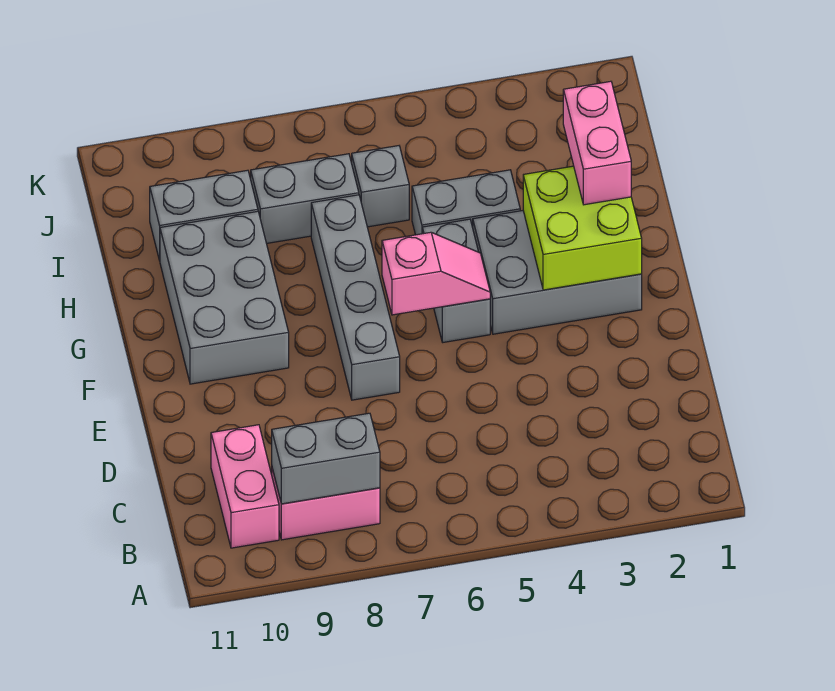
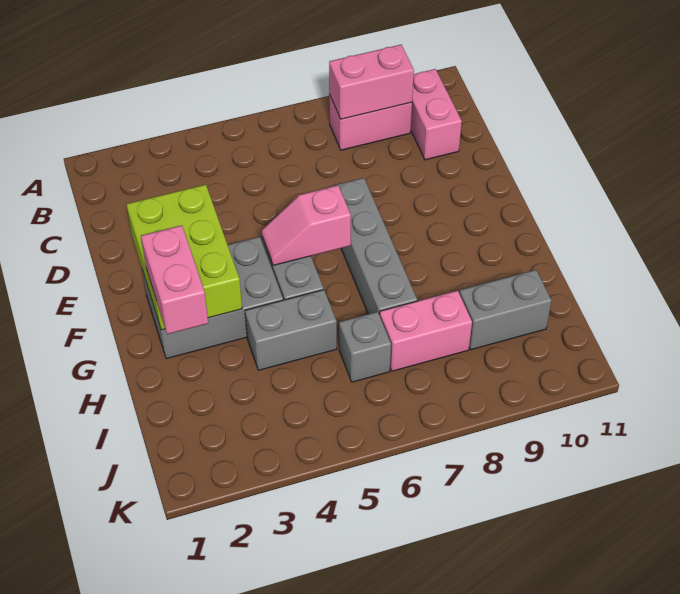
grey brick B8:B9 level 2 -> pink brick B8:B9 level 2
lime brick F2:G3 level 2 -> lime brick E2:G3 level 2
grey brick F9:H10 level 1 -> none
grey brick I7:I8 level 1 -> pink brick I7:I8 level 1

